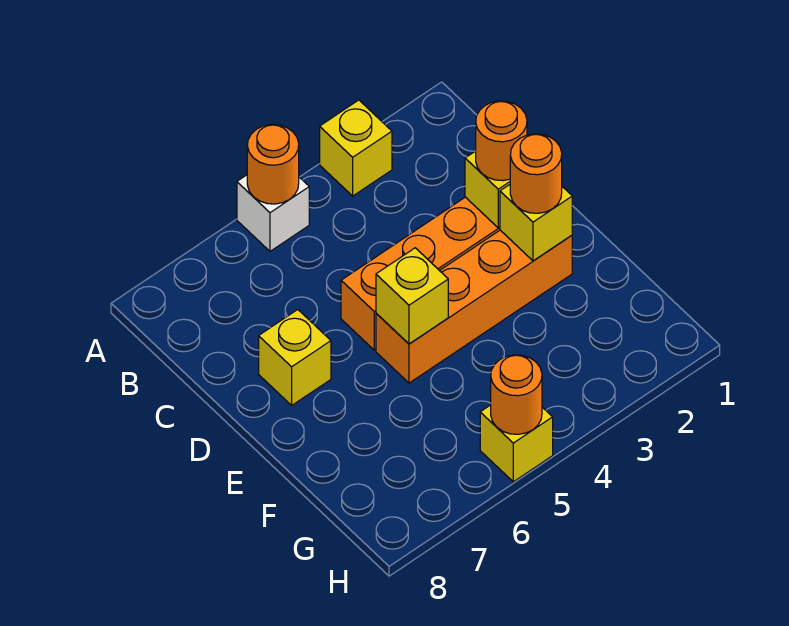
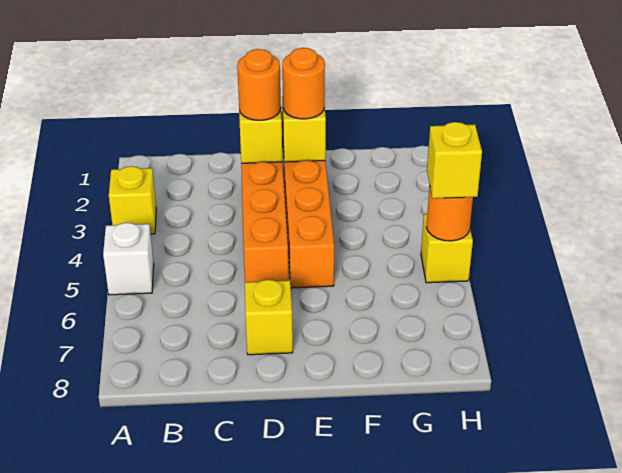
orange round brick A5 level 2 -> none
yellow brick E5 level 2 -> yellow brick H5 level 3

